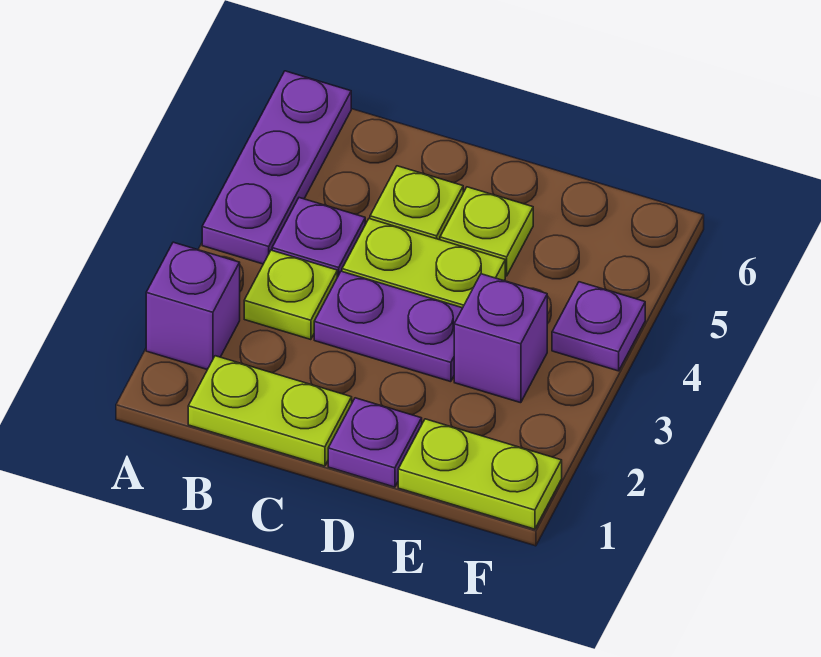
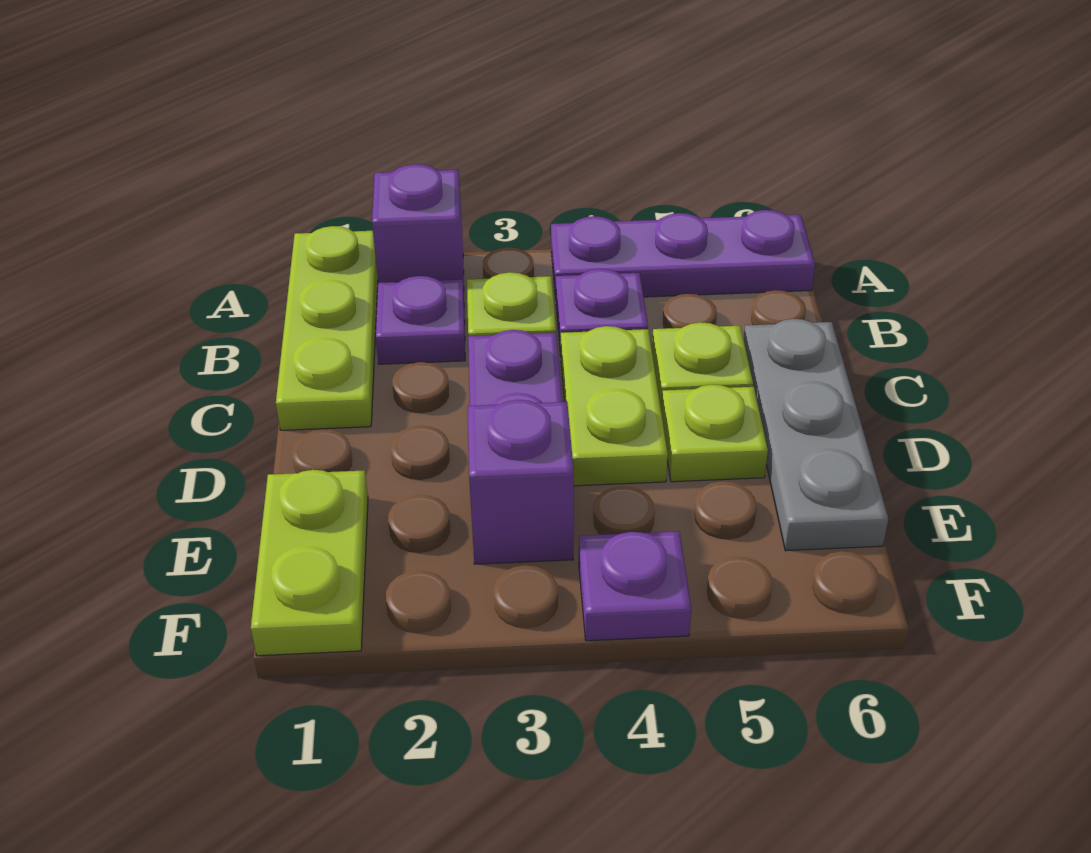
lime plate B1:C1 level 1 -> lime plate A1:C1 level 1
none -> grey plate C6:E6 level 1
purple plate D1 level 1 -> purple plate B2 level 1

